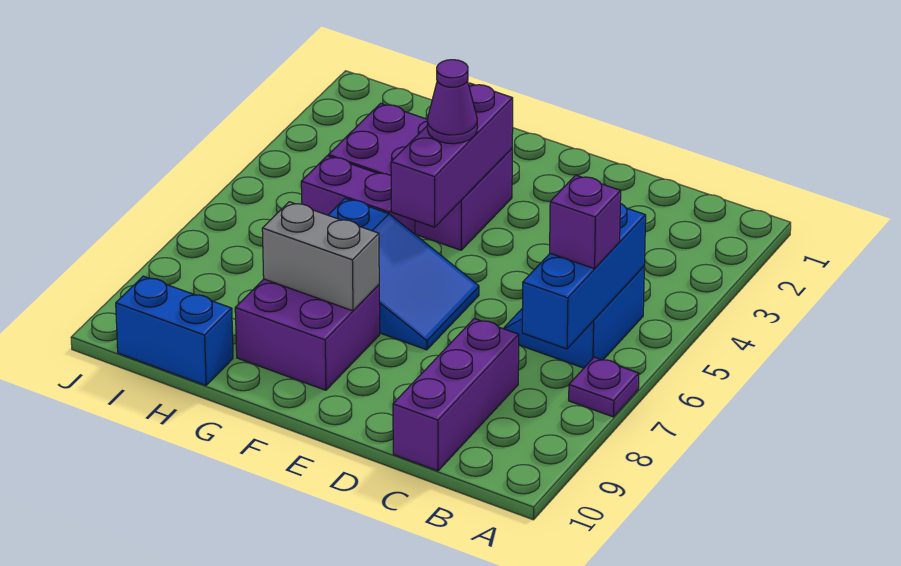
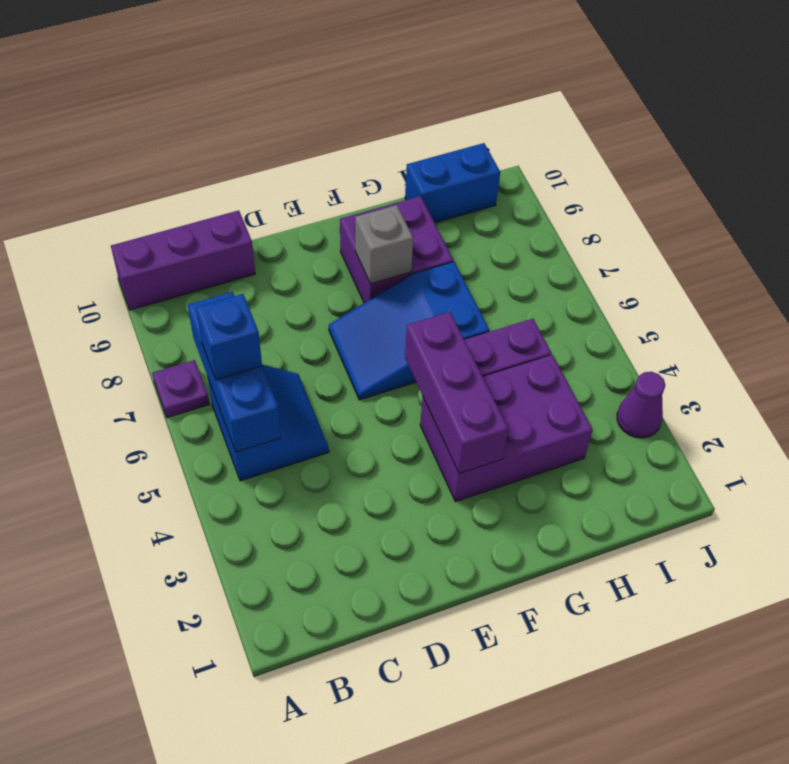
purple brick B6 level 3 -> blue brick B6 level 3
purple brick C8:C10 level 1 -> purple brick A10:C10 level 1
purple cone F4 level 3 -> purple cone J3 level 1
grey brick F8:G8 level 2 -> grey brick F8 level 2

